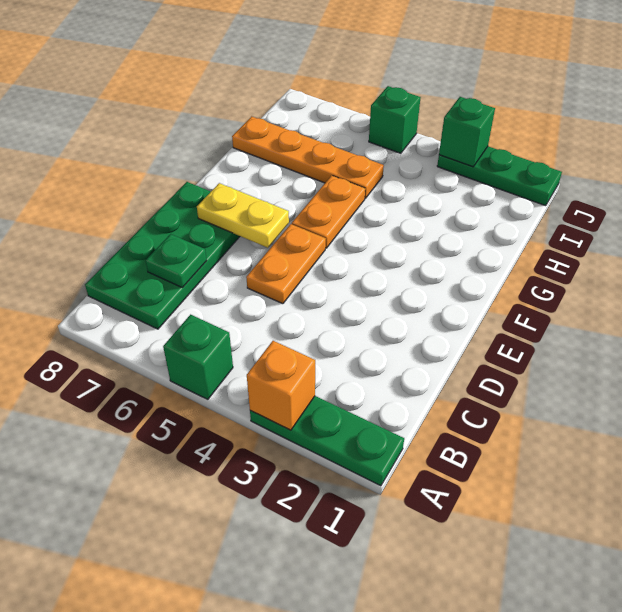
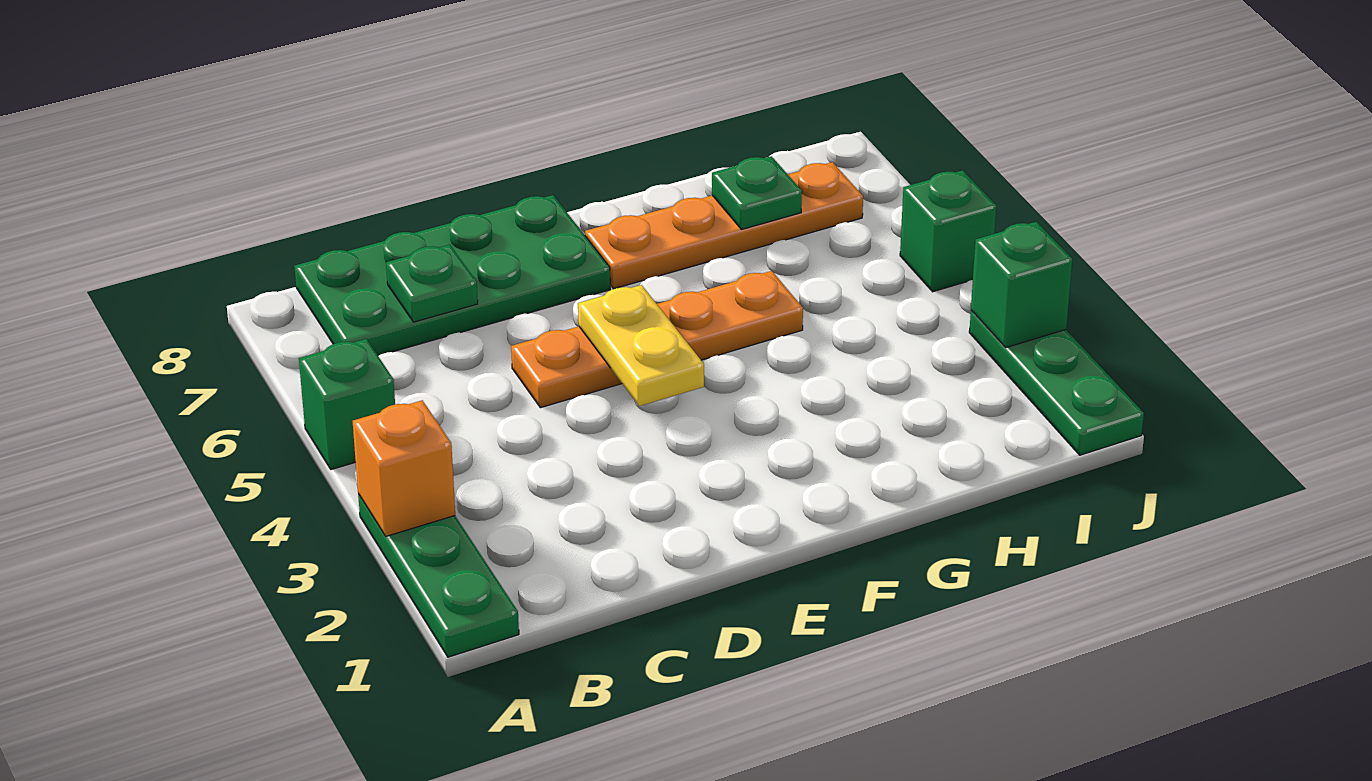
yellow plate E6:E7 level 2 -> yellow plate E4:E5 level 2
orange plate H5:H8 level 1 -> orange plate F7:I7 level 1
none -> green plate H7 level 2

